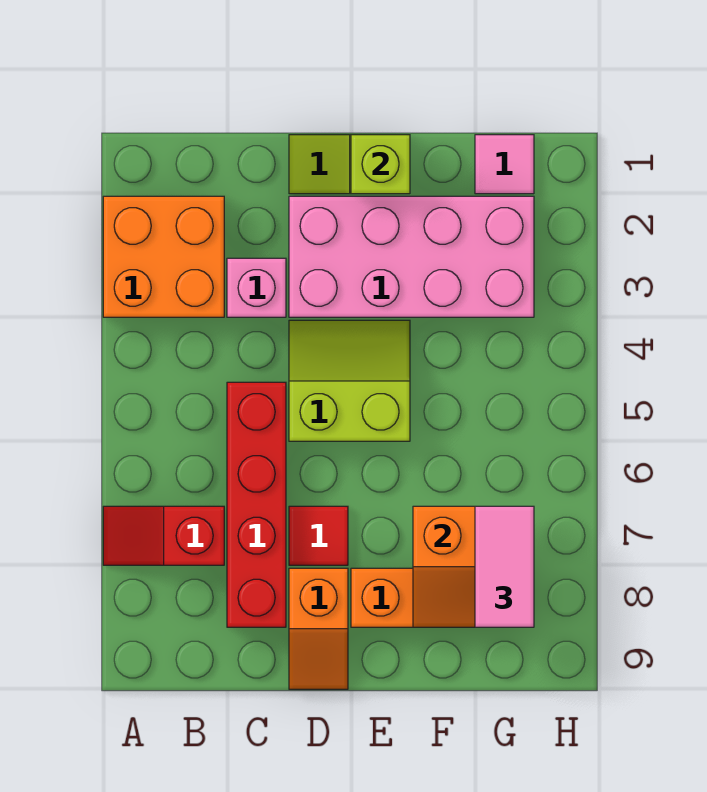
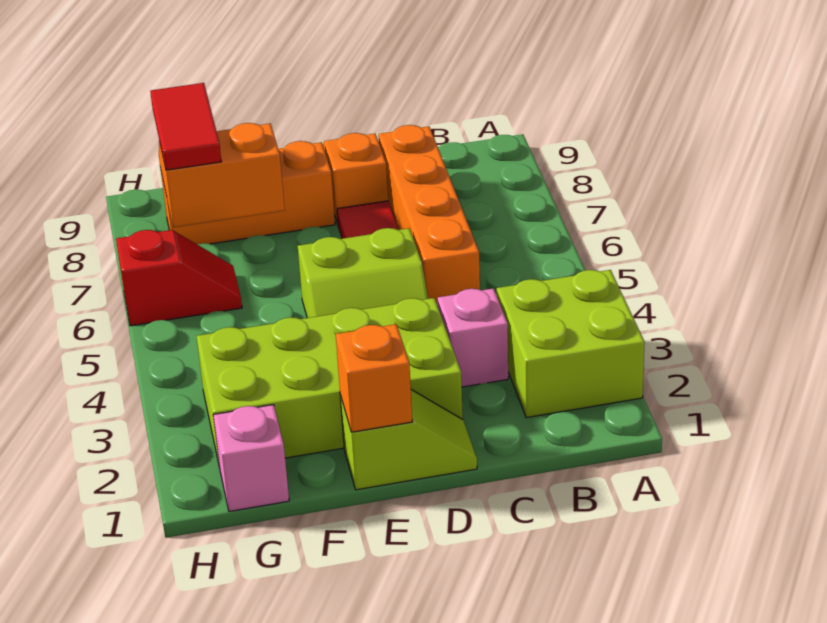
orange brick A2:B3 level 1 -> lime brick A2:B3 level 1
red slope A7:B7 level 1 top B -> red slope G6:H6 level 1 top H
red brick C5:C8 level 1 -> orange brick C5:C8 level 1
pink brick D2:G3 level 1 -> lime brick D2:G3 level 1
lime brick E1 level 2 -> orange brick E1 level 2
pink tile G1 level 1 -> pink brick G1 level 1
pink tile G7:G8 level 3 -> red tile G7:G8 level 3

